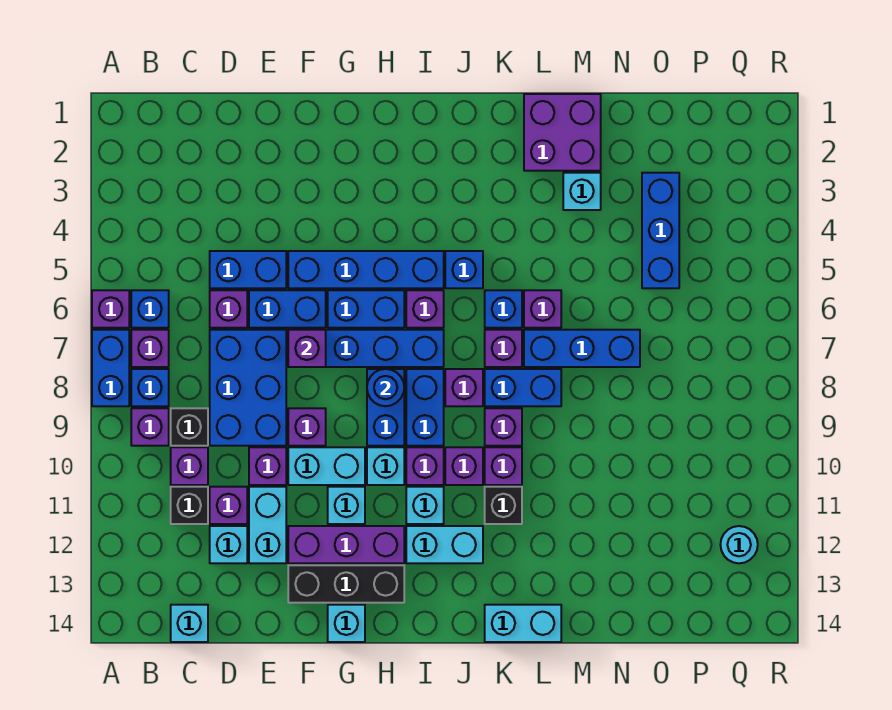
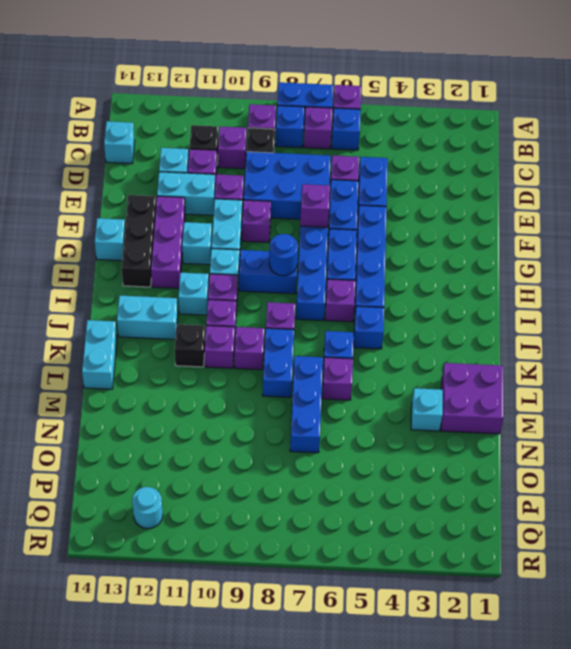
blue brick I8:I9 level 1 -> none
cyan brick I12:J12 level 1 -> cyan brick J12:J13 level 1
purple brick K7 level 1 -> none
blue brick O3:O5 level 1 -> none

